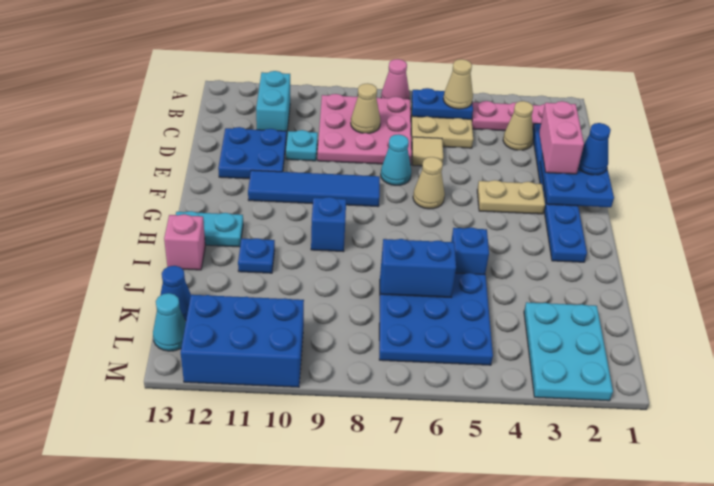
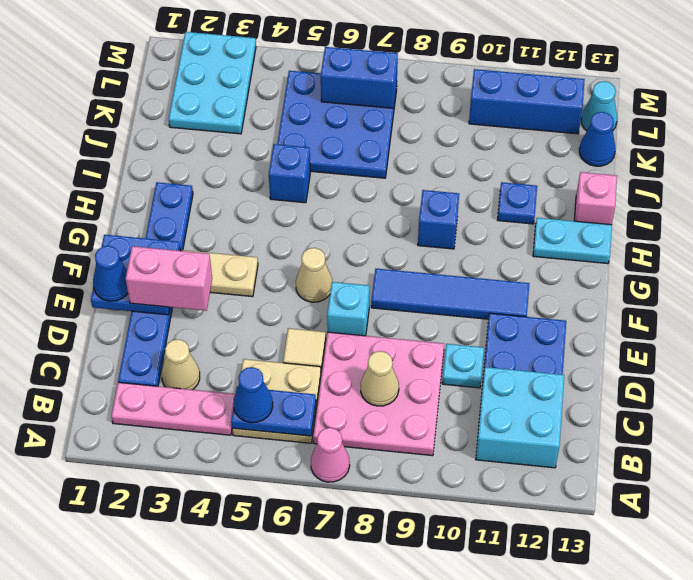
tan cone B5 level 3 -> blue cone B5 level 3
cyan brick B11:C11 level 1 -> cyan brick B11:C12 level 1
pink brick D2:E2 level 3 -> pink brick E2:E3 level 3
cyan cone E7 level 1 -> cyan brick E7 level 1
blue brick J6:J7 level 2 -> blue brick L6:L7 level 2
blue brick L10:M12 level 1 -> blue brick L10:L12 level 1

